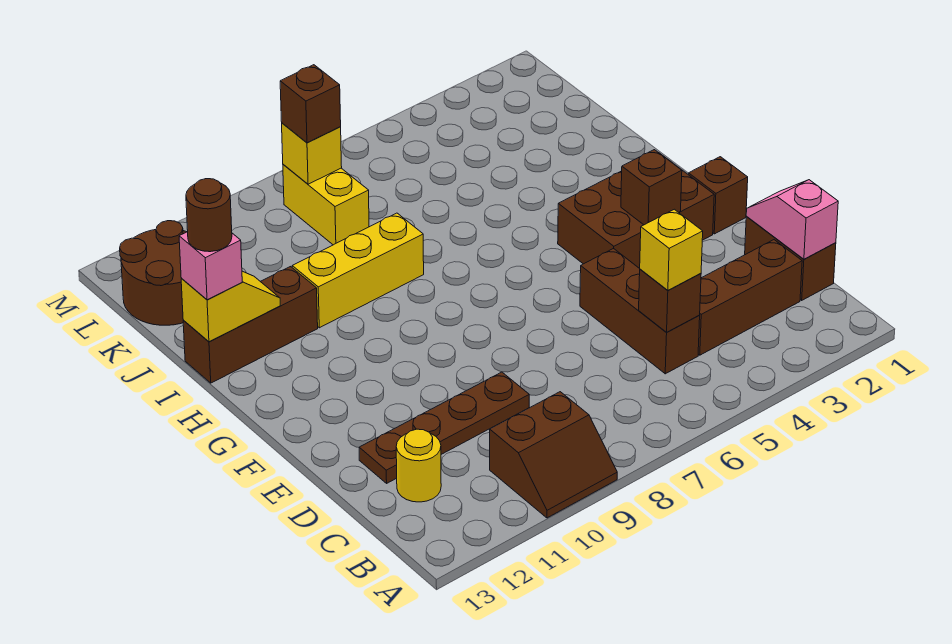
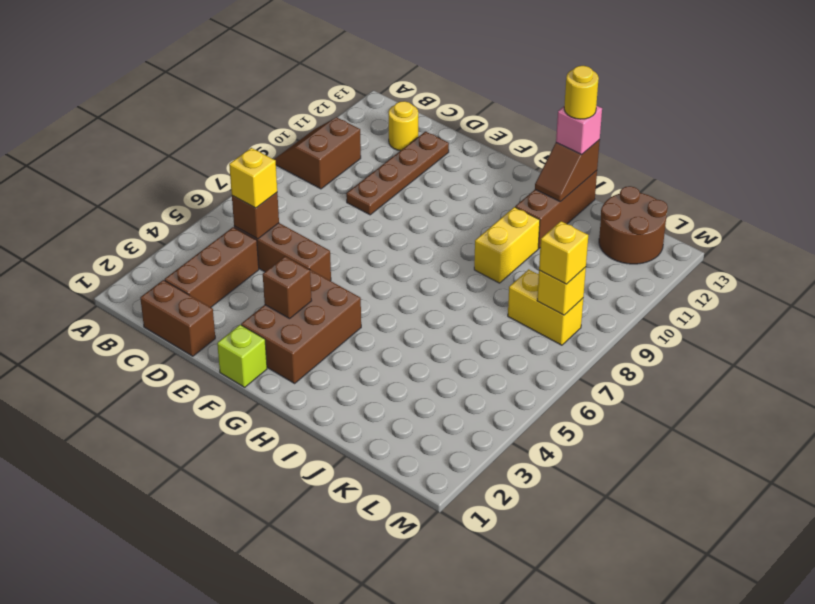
pink slope C1:D1 level 2 top C -> none
brown brick F1 level 1 -> lime brick F1 level 1
yellow brick I8:I10 level 1 -> yellow brick I9:I10 level 1
yellow slope I12:I13 level 2 top 13 -> brown slope I12:I13 level 2 top 13
brown round brick I13 level 4 -> yellow round brick I13 level 4
brown brick L8 level 3 -> yellow brick L8 level 3

